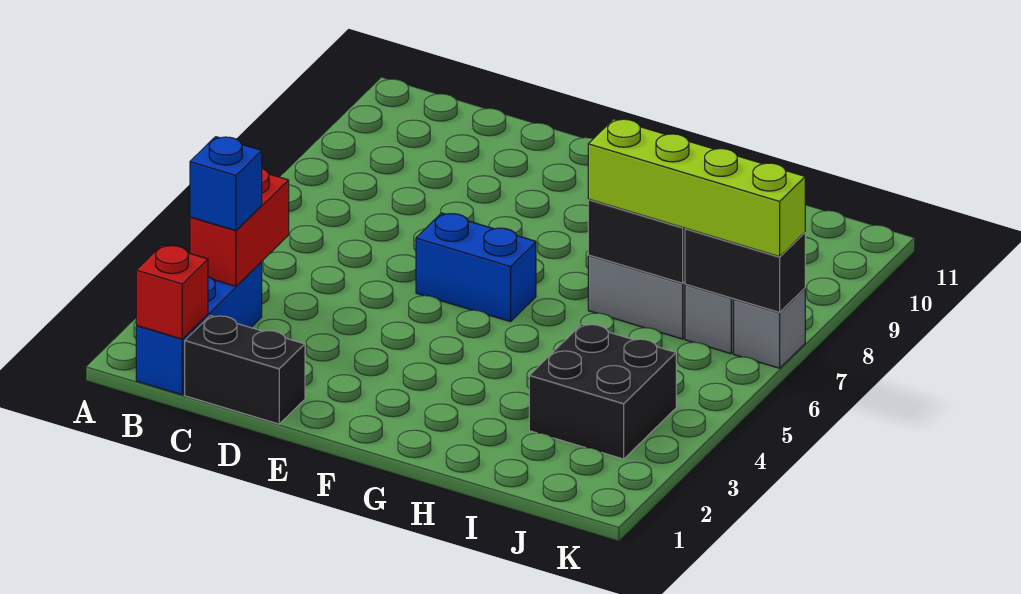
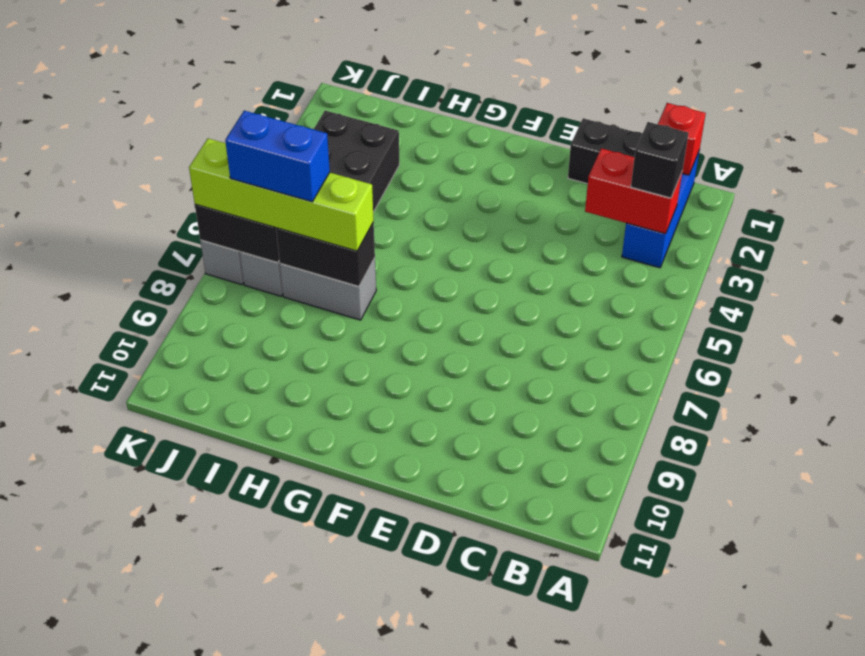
red brick B3:B4 level 2 -> red brick B3:C3 level 2
blue brick B3 level 3 -> black brick B3 level 3
blue brick E6:F6 level 1 -> blue brick I7:J7 level 4

